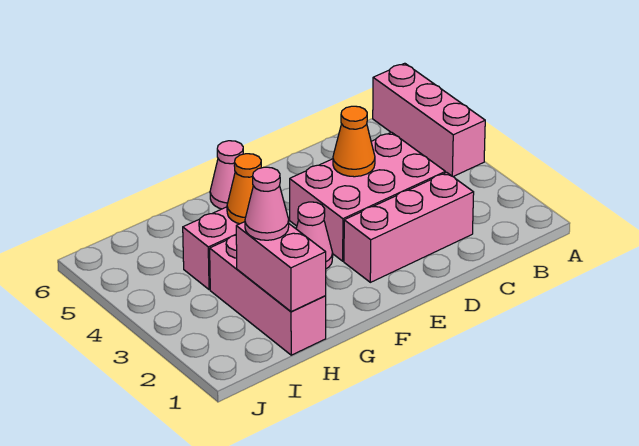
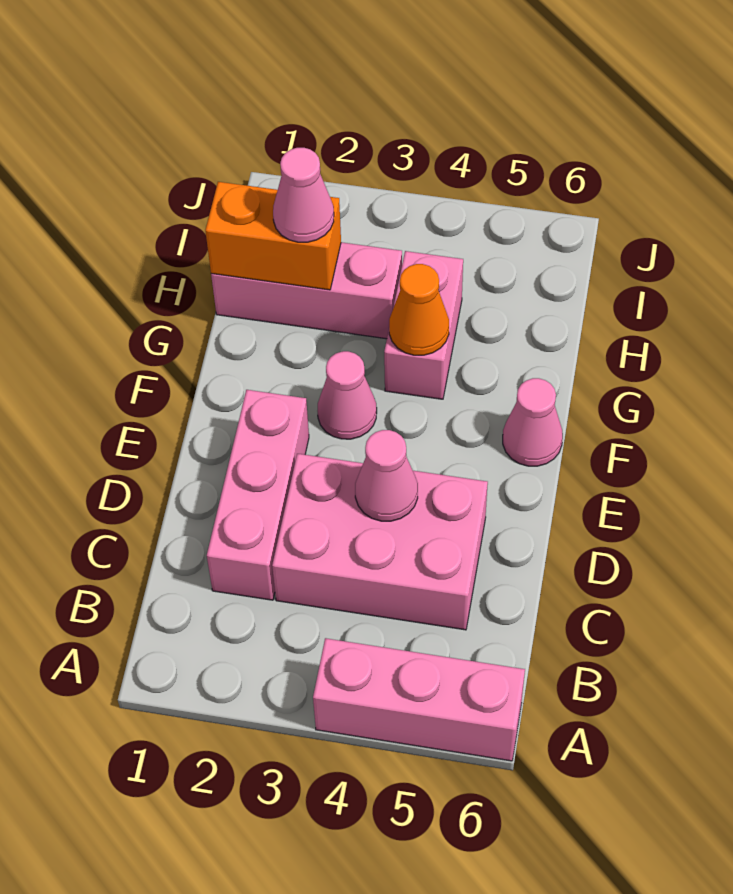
pink brick C3:E4 level 1 -> pink brick C3:D5 level 1
orange cone D4 level 2 -> pink cone D4 level 2
pink brick H1:H2 level 2 -> orange brick H1:H2 level 2

